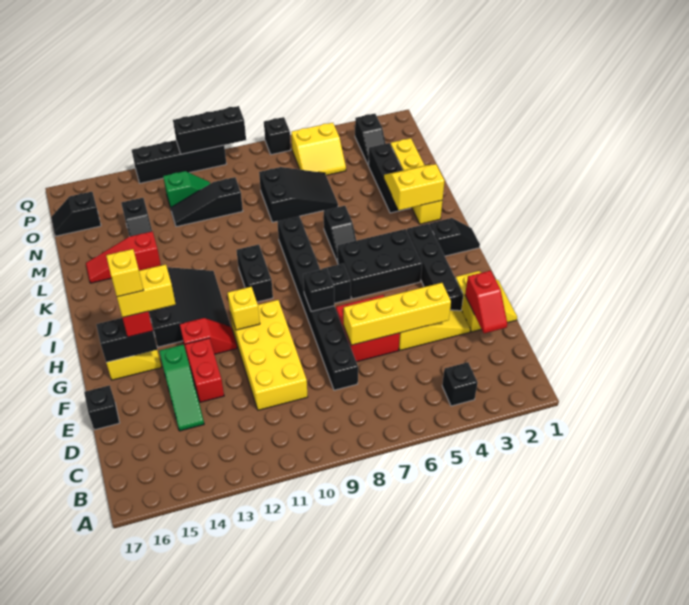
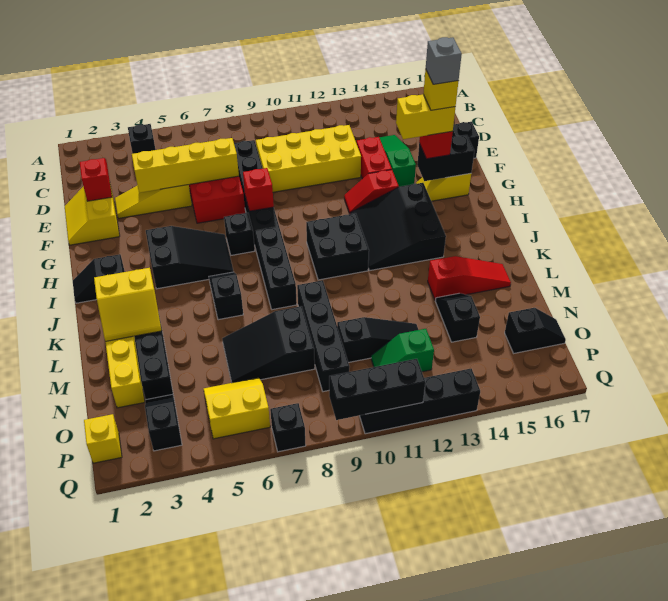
yellow brick D10:G11 level 1 -> yellow brick D9:E12 level 1
black brick F3:I3 level 1 -> black brick L9:O9 level 1
black brick G8 level 2 -> red brick G8 level 2
yellow brick G11 level 2 -> yellow brick P1 level 1
none -> grey brick G15 level 6
black brick H4:I6 level 1 -> black slope H4:I6 level 1 top 4
black brick I10:J10 level 1 -> black brick I10:J11 level 1

